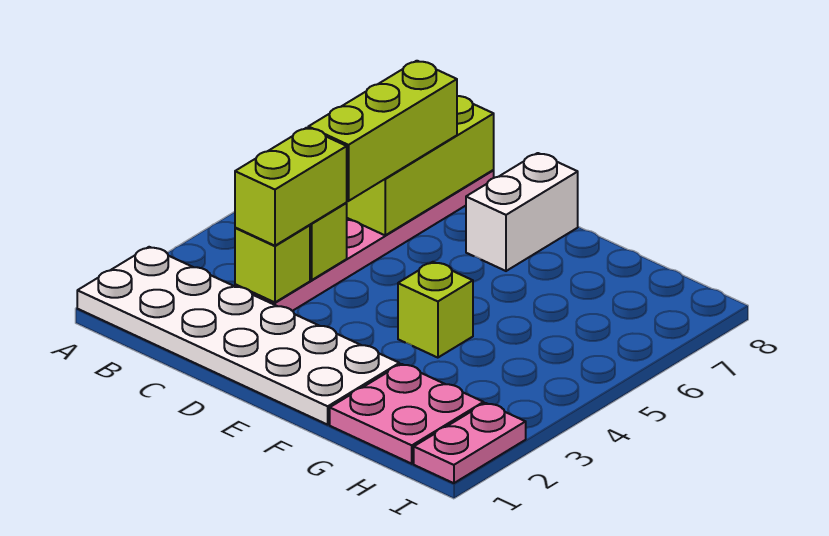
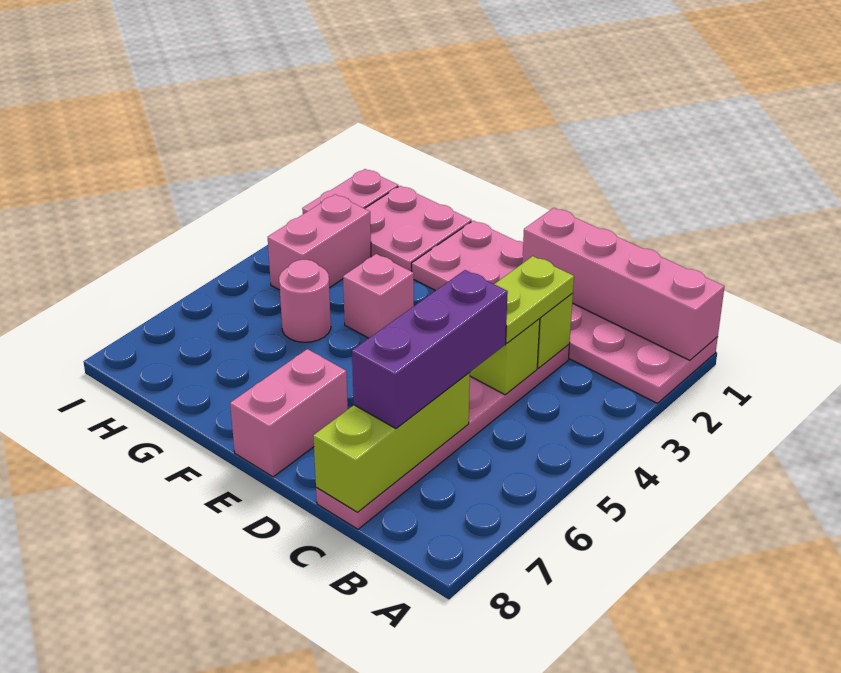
white plate A1:F2 level 1 -> pink plate A1:F2 level 1
none -> pink brick A1:D1 level 2
lime brick C3:C4 level 3 -> lime plate C3:C4 level 3
lime brick C5:C7 level 3 -> purple brick C5:C7 level 3
white brick E7:E8 level 1 -> pink brick E7:E8 level 1
lime brick F4 level 1 -> pink brick F4 level 1
none -> pink round brick G5 level 1
none -> pink brick H3:H4 level 1

